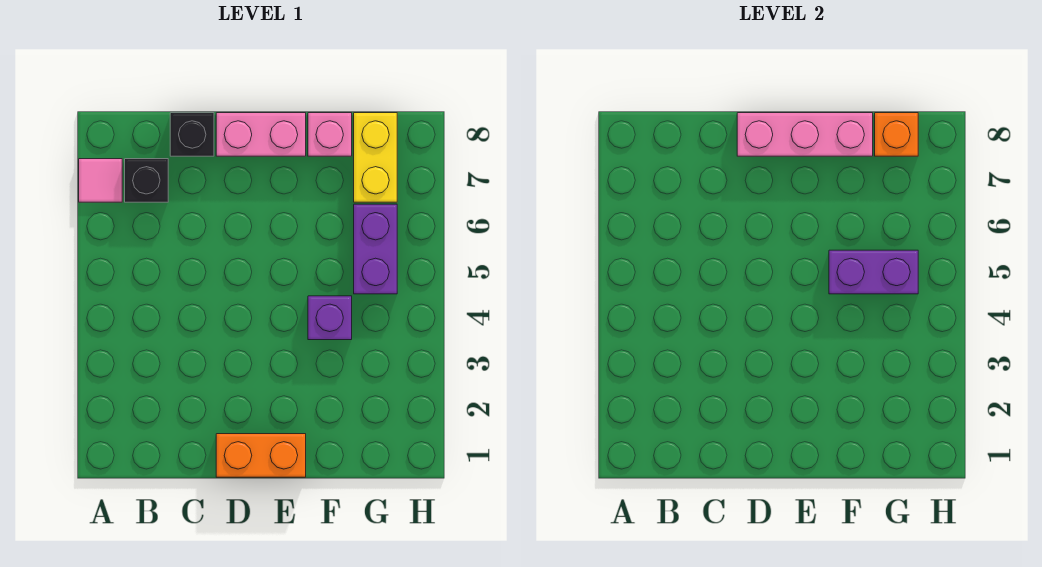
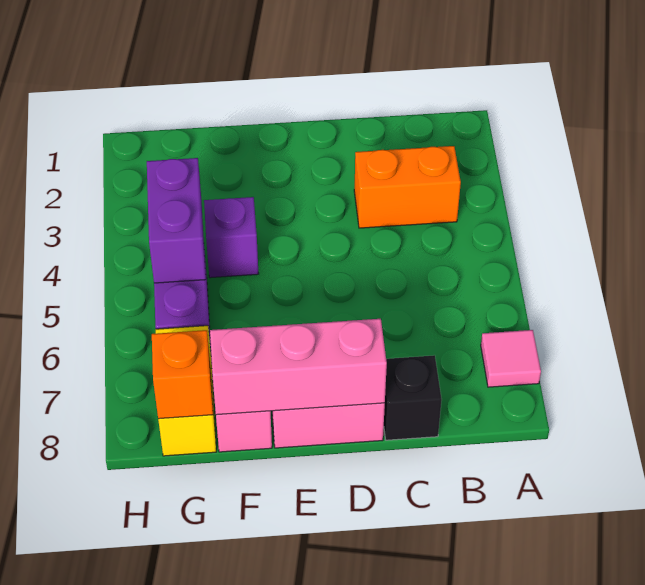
black brick B7 level 1 -> none
orange brick D1:E1 level 1 -> orange brick B3:C3 level 1
purple brick F5:G5 level 2 -> purple brick G4:G5 level 2

